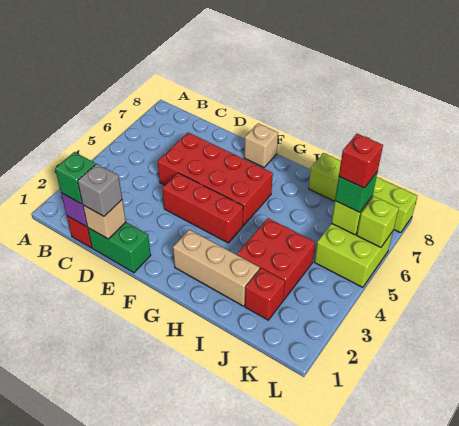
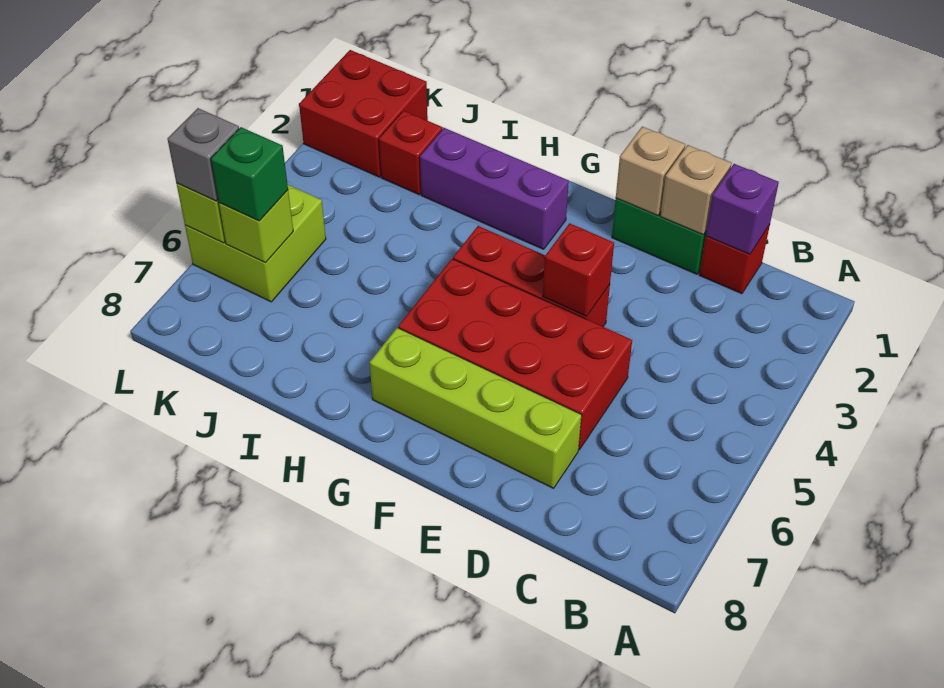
green brick C1 level 3 -> none
grey brick D1 level 3 -> grey brick L6 level 3
tan brick F8 level 1 -> tan brick E1 level 2
tan brick G2:I2 level 1 -> purple brick G2:I2 level 1
red brick I3:J4 level 1 -> red brick K1:L2 level 1
lime brick I8:L8 level 1 -> lime brick D7:G7 level 1
red brick K6 level 4 -> red brick E4 level 2

